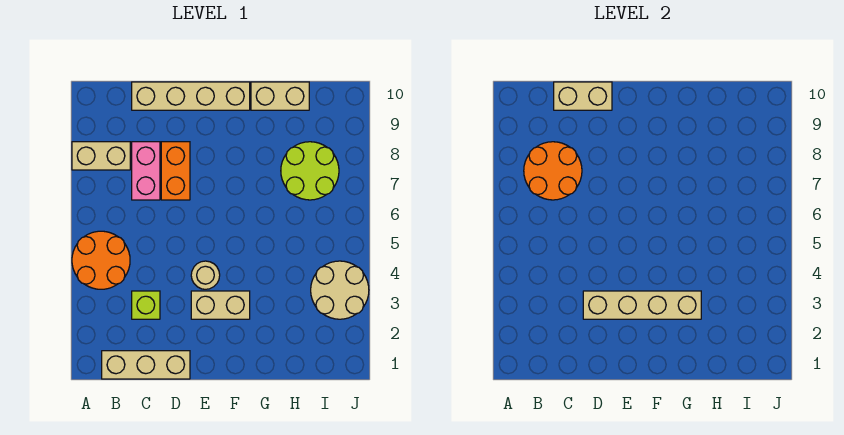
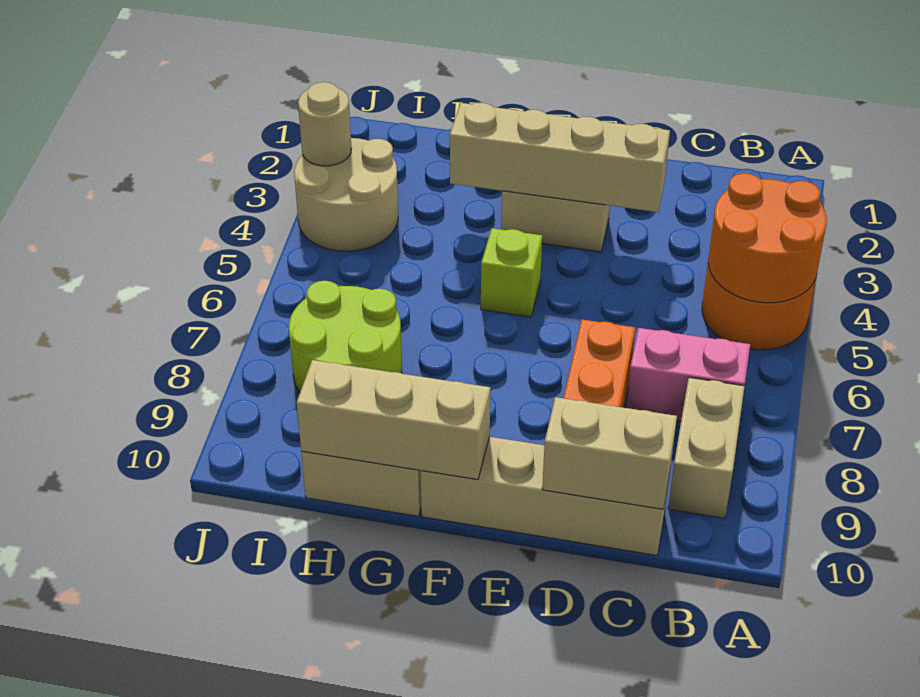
tan brick A8:B8 level 1 -> tan brick B8:B9 level 1
tan brick B1:D1 level 1 -> tan brick F10:H10 level 2
orange round brick B7:C8 level 2 -> orange round brick A4:B5 level 2
lime brick C3 level 1 -> lime brick F5 level 1
pink brick C7:C8 level 1 -> pink brick B7:C7 level 1
tan round brick E4 level 1 -> tan round brick J3 level 2

